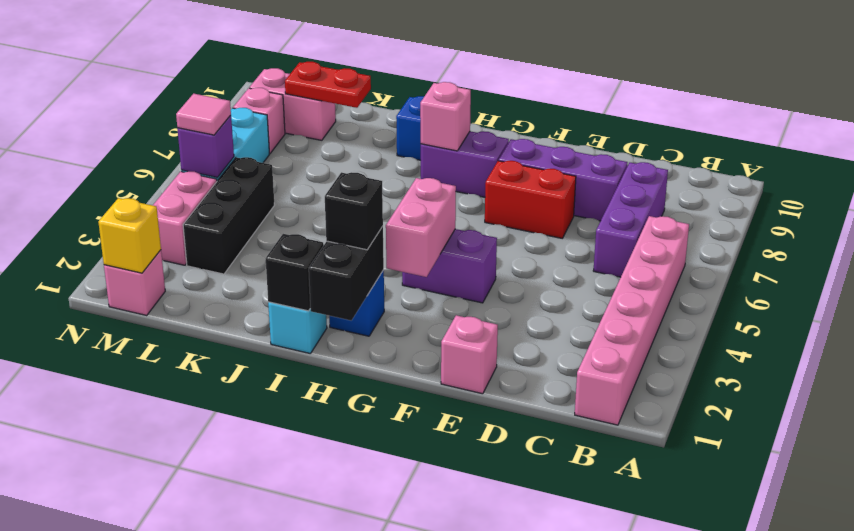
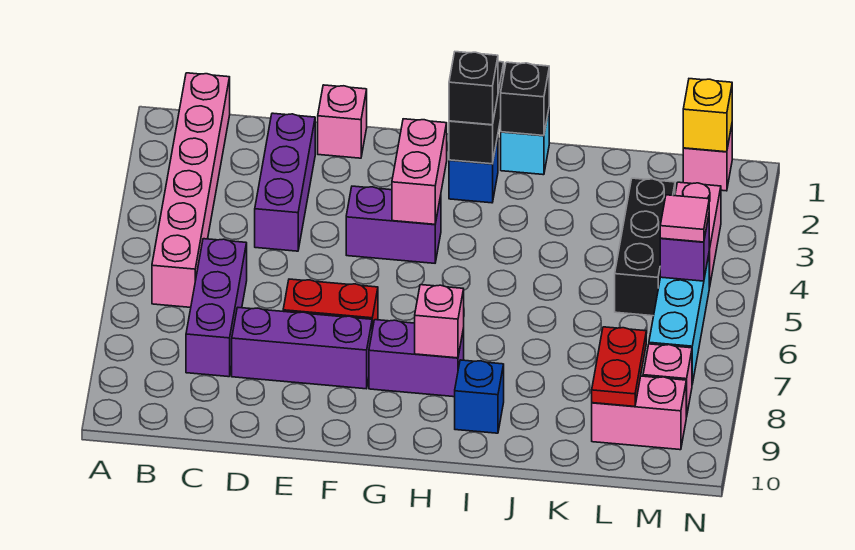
none -> purple brick D2:D4 level 1
red plate K9:L9 level 2 -> red plate L8:L9 level 2

